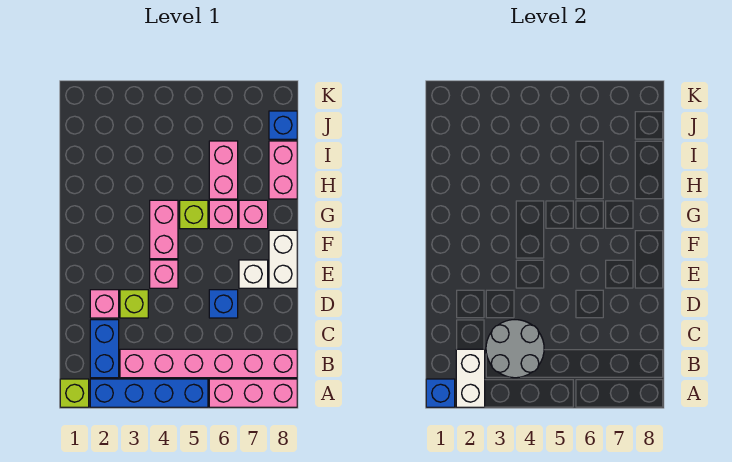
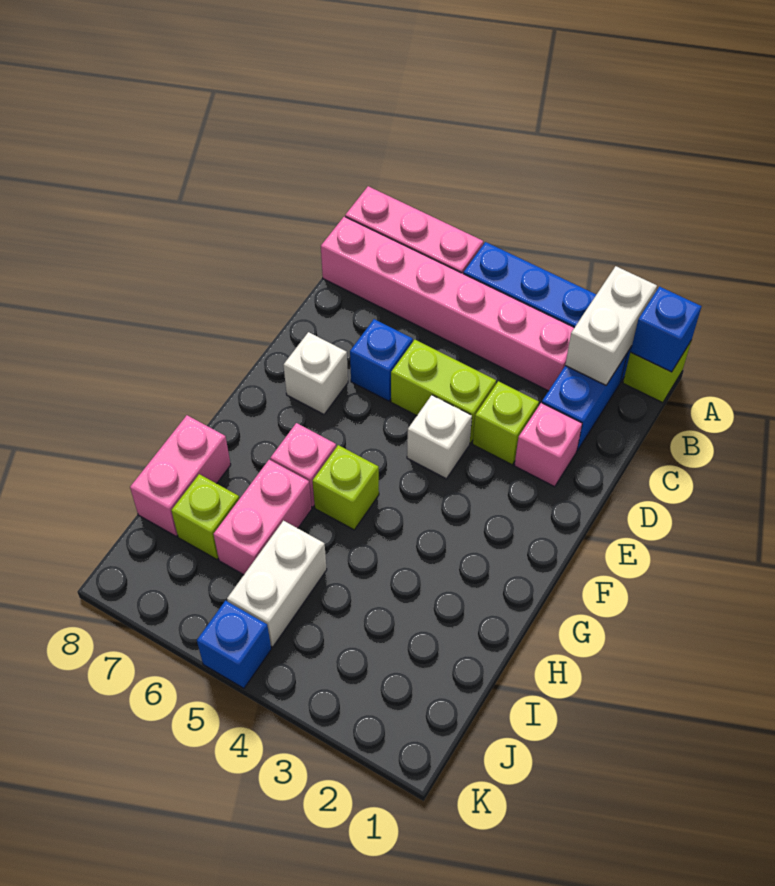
grey round brick B3:C4 level 2 -> none
none -> lime brick D4:D5 level 1
pink brick E4 level 1 -> white brick E4 level 1
white brick E8:F8 level 1 -> white brick I5:J5 level 1
pink brick F4:G4 level 1 -> none
pink brick G7 level 1 -> none
none -> lime brick I7 level 1
blue brick J8 level 1 -> blue brick K5 level 1

